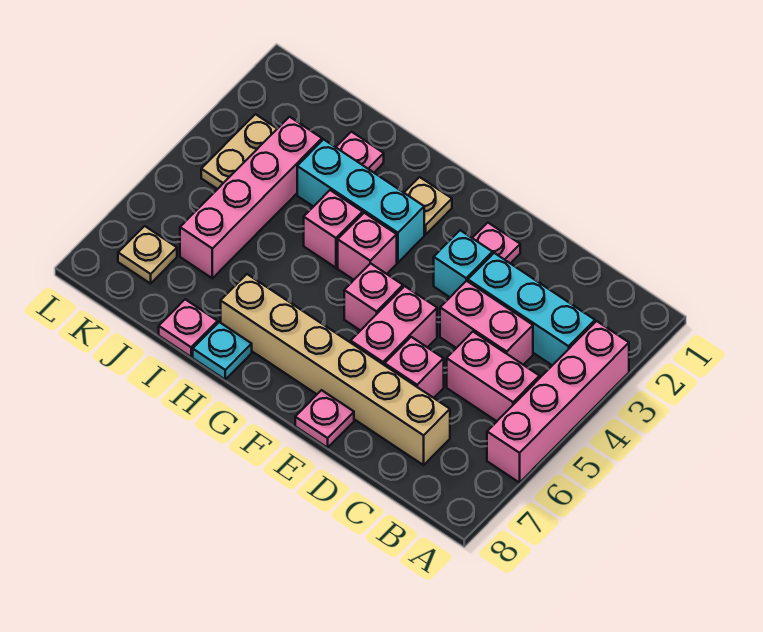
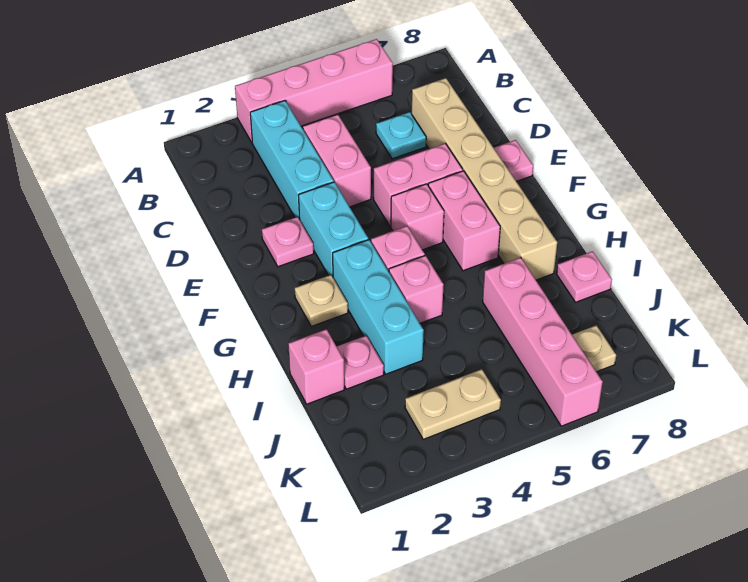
pink brick B5:C5 level 1 -> pink brick F6:G6 level 1
pink brick D6 level 1 -> pink brick I1 level 1
cyan brick E3 level 1 -> cyan brick E3:F3 level 1
cyan plate H8 level 1 -> cyan plate C6 level 1
pink brick J3:J6 level 1 -> pink brick I6:L6 level 1

